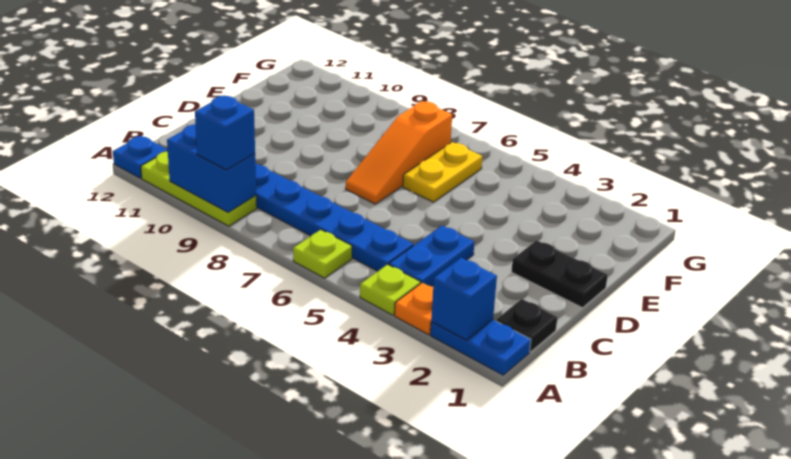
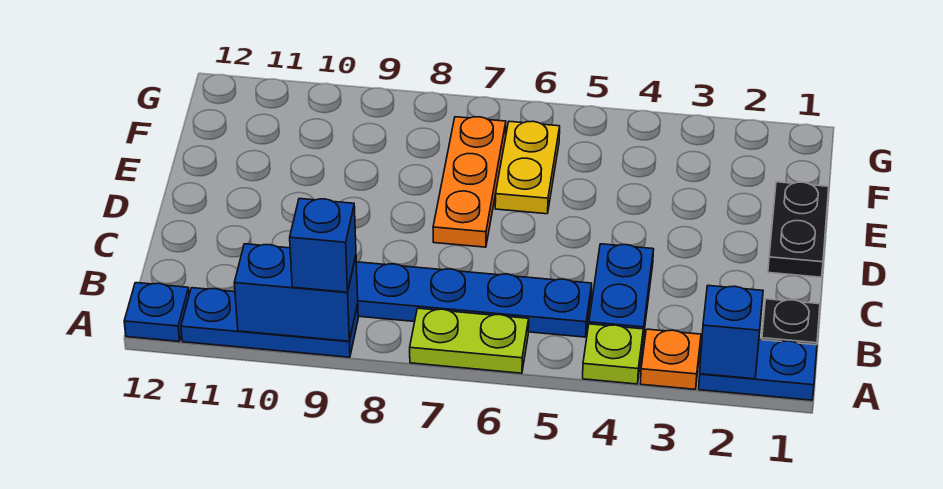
lime plate A6 level 1 -> lime plate A6:A7 level 1
lime plate A9:A11 level 1 -> blue plate A9:A11 level 1
black plate D1:D2 level 1 -> black plate D1:E1 level 1
orange slope D7:F7 level 1 top F -> orange plate D7:F7 level 1

